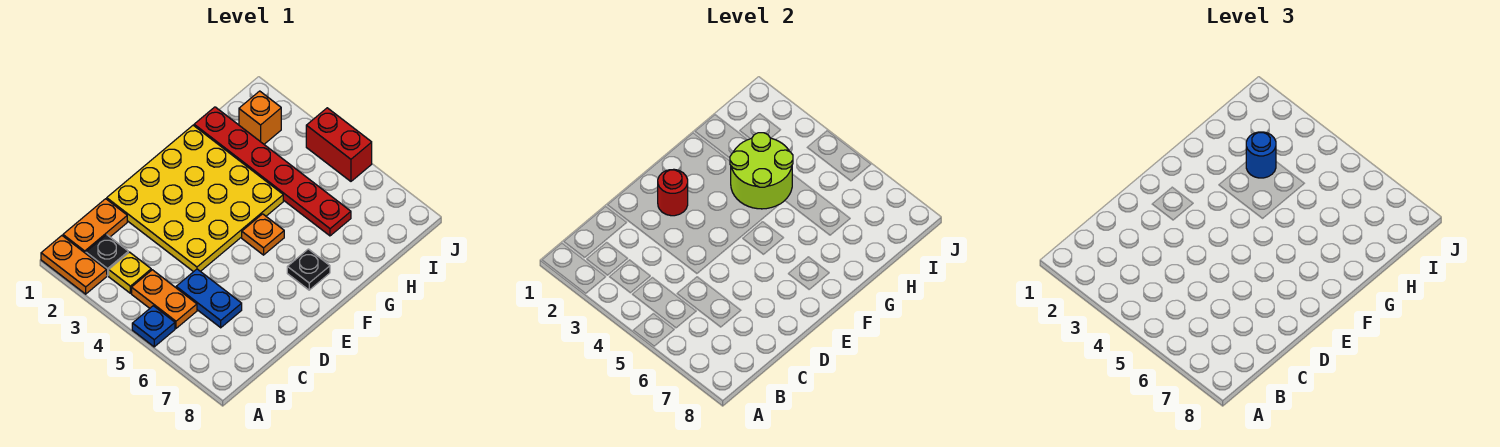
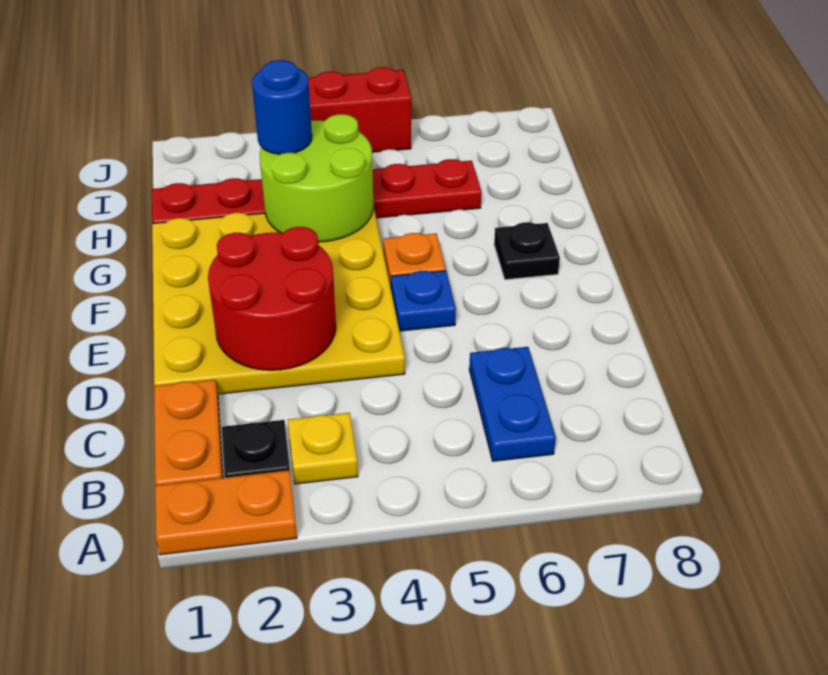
blue plate A5 level 1 -> blue plate E5 level 1
orange plate B4:B5 level 1 -> none
blue plate C5:C6 level 1 -> blue plate B6:C6 level 1
red round brick E2 level 2 -> red round brick D2:E3 level 2
orange brick I2 level 1 -> none

